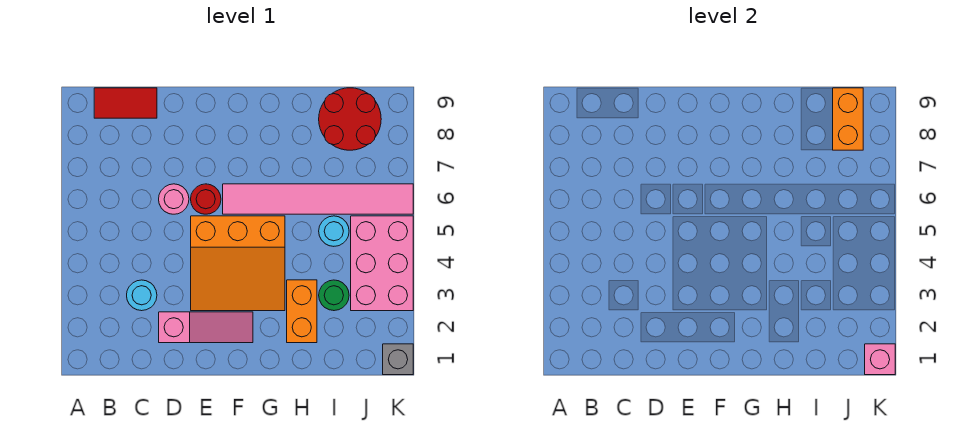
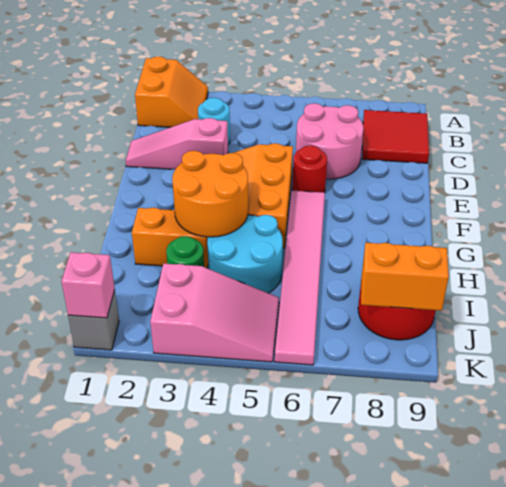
none -> orange slope A1:B2 level 1 top 1
red tile B9:C9 level 1 -> red tile B8:C9 level 1
pink slope D2:F2 level 1 top D -> pink slope D1:D3 level 1 top 3
pink round brick D6 level 1 -> pink round brick C6:D7 level 1
none -> orange round brick G3:H4 level 2
cyan round brick I5 level 1 -> cyan round brick H4:I5 level 1
pink brick J3:K5 level 1 -> pink slope J3:K5 level 1 top 3

